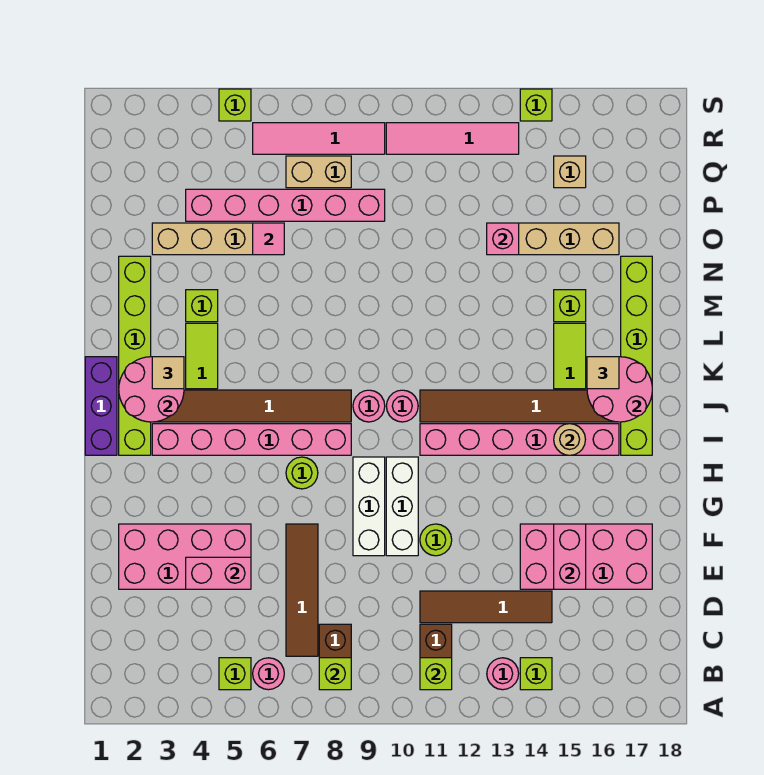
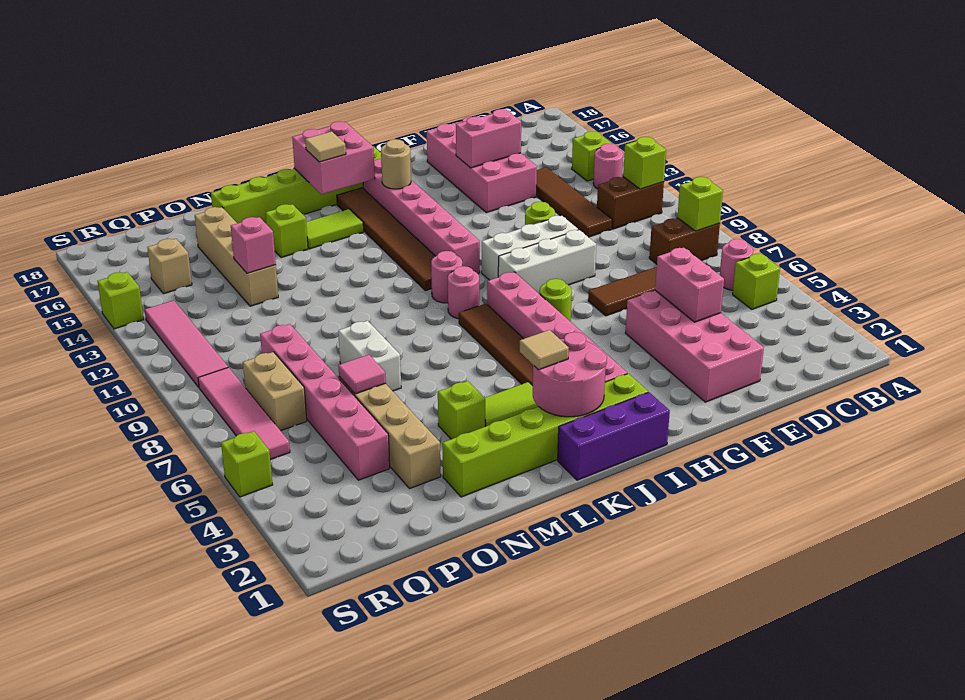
pink round brick J16:K17 level 2 -> pink brick J16:K17 level 2
none -> white brick N7:N8 level 1

